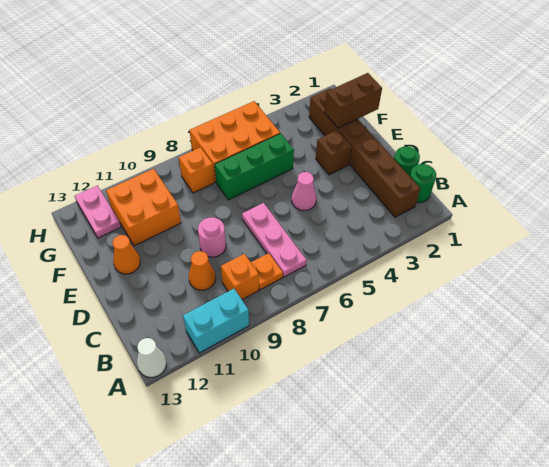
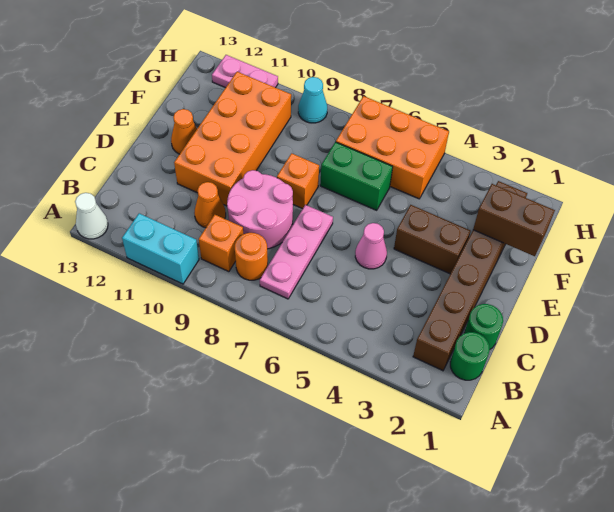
orange plate B8 level 1 -> orange round brick B8 level 1
pink round brick D9 level 1 -> pink round brick C8:D9 level 1
brown brick E3 level 1 -> brown brick E3:E4 level 1
green brick F5:F7 level 1 -> green brick F6:F7 level 1
orange brick F10:G11 level 1 -> orange brick D10:G11 level 1
orange brick G8 level 1 -> orange brick E8 level 1
pink plate G12:H12 level 1 -> pink plate H11:H12 level 1
none -> cyan cone H9 level 1

